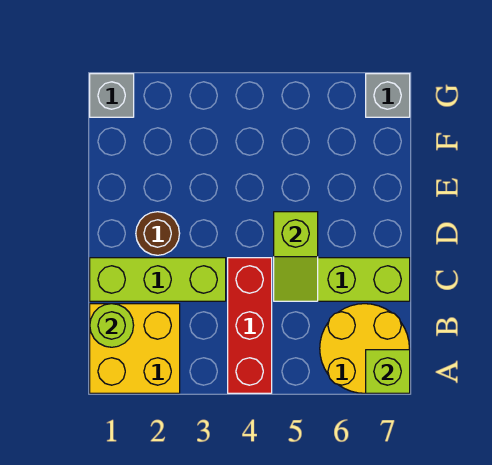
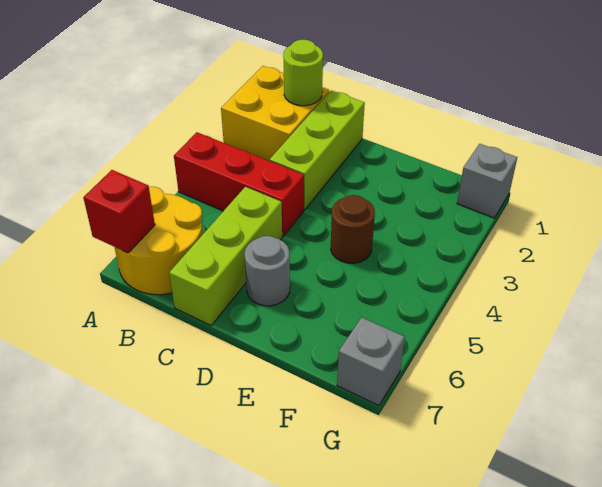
lime brick A7 level 2 -> red brick A7 level 2
lime slope C5:D5 level 2 top D -> none
brown round brick D2 level 1 -> brown round brick E4 level 1
none -> grey round brick D6 level 1

